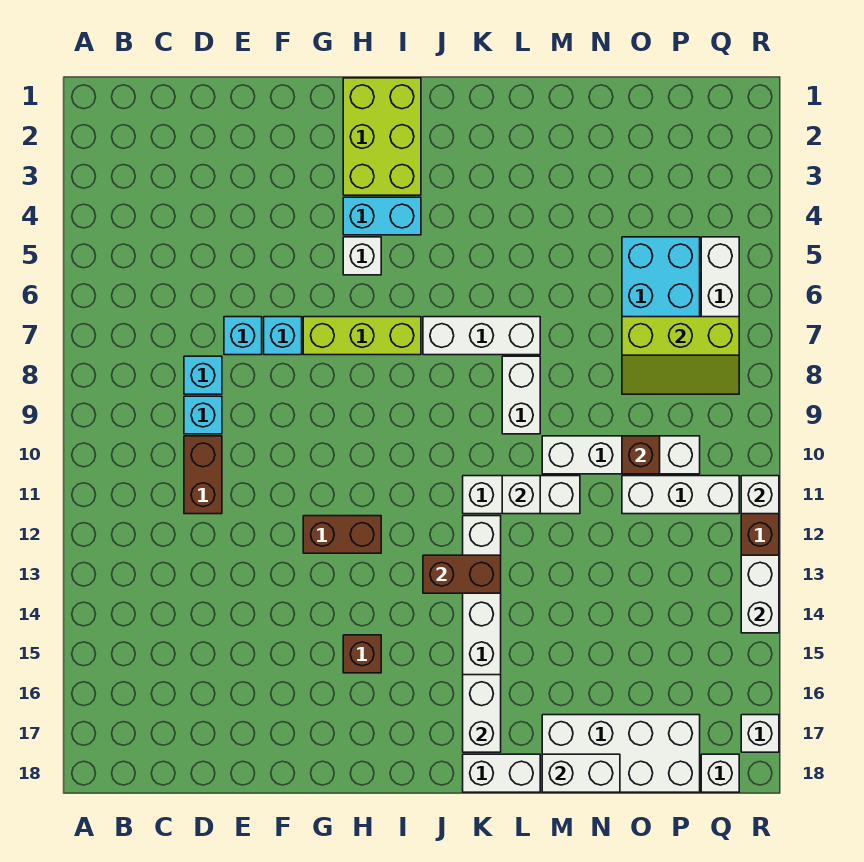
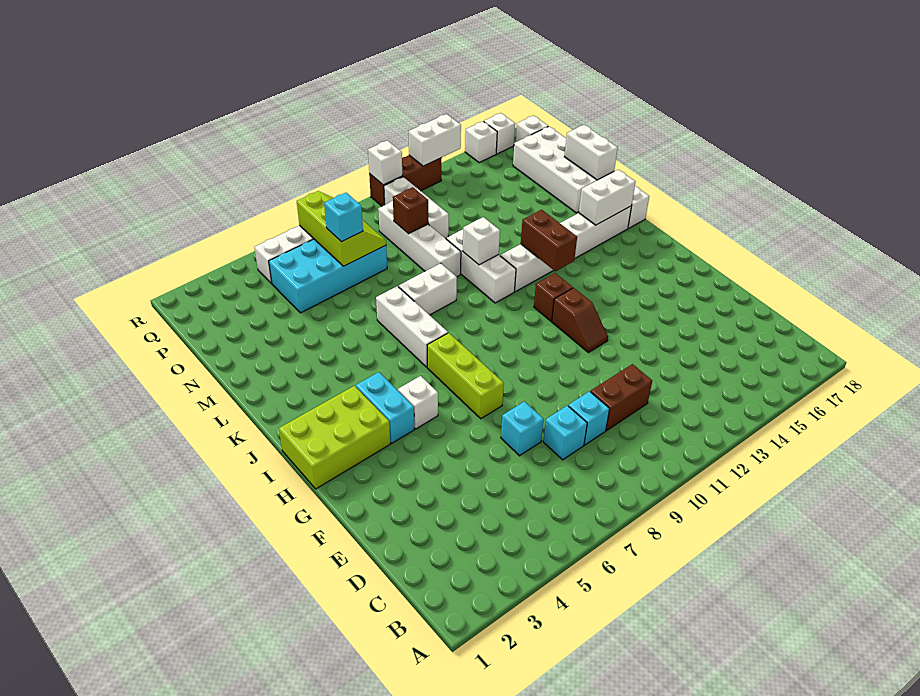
cyan brick F7 level 1 -> cyan brick O7 level 3
brown brick G12:H12 level 1 -> brown slope G12:H12 level 1 top H
brown brick H15 level 1 -> brown brick I12 level 1
none -> white brick R16 level 1

